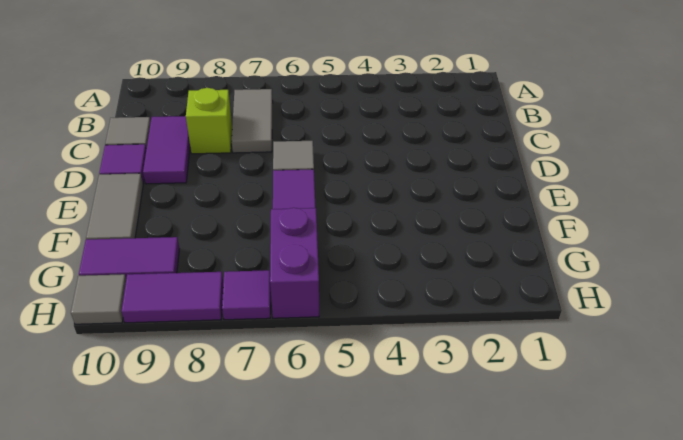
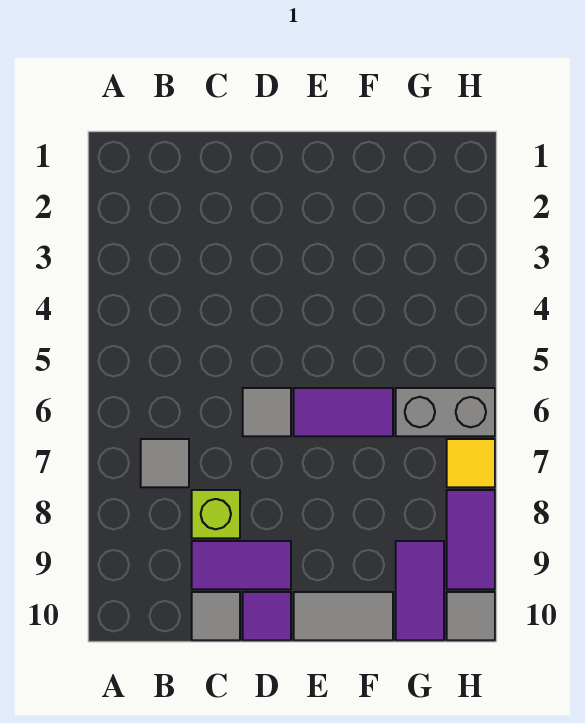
grey tile B7:C7 level 1 -> grey tile B7 level 1
purple brick G6:H6 level 1 -> grey brick G6:H6 level 1
purple tile H7 level 1 -> yellow tile H7 level 1

